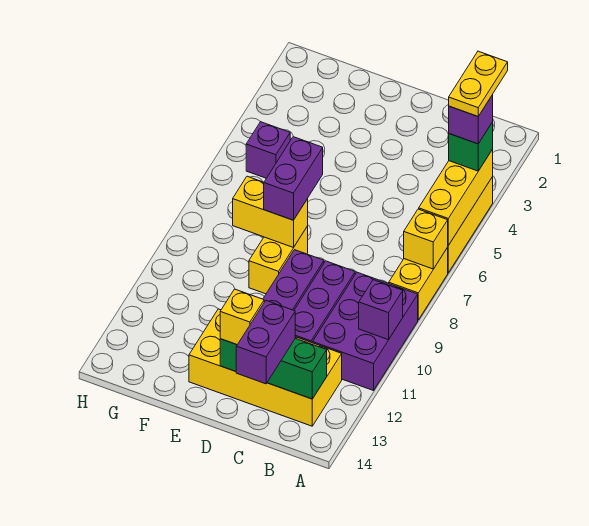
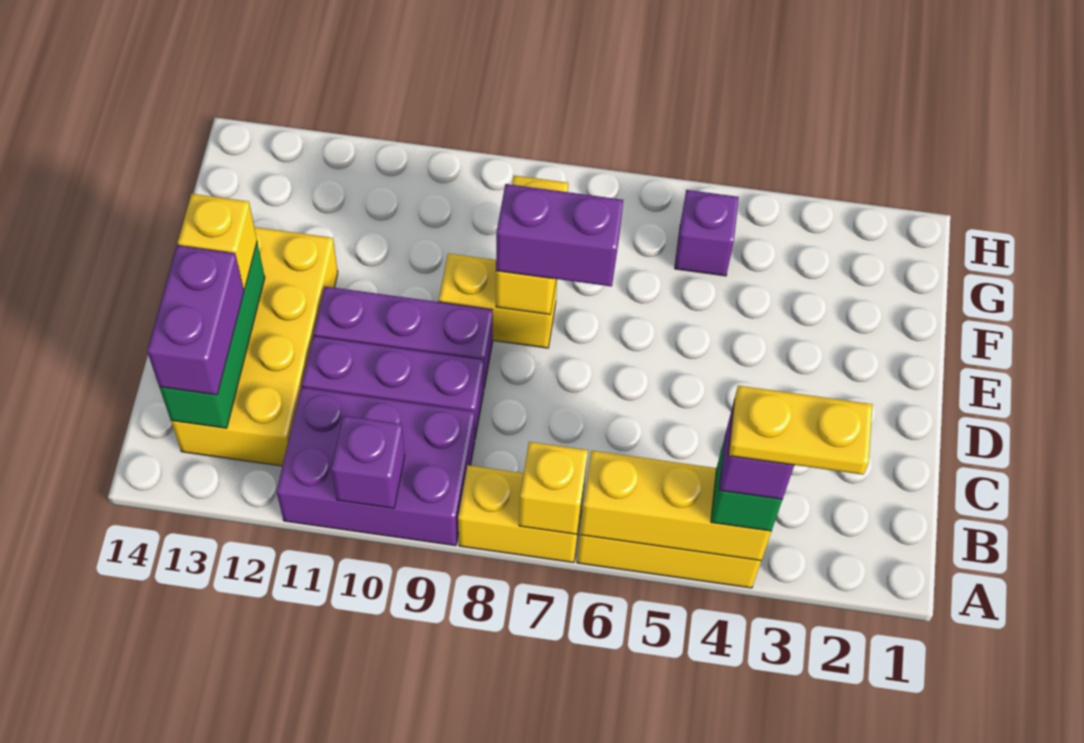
purple brick C13:C14 level 3 -> purple brick B13:C13 level 3

